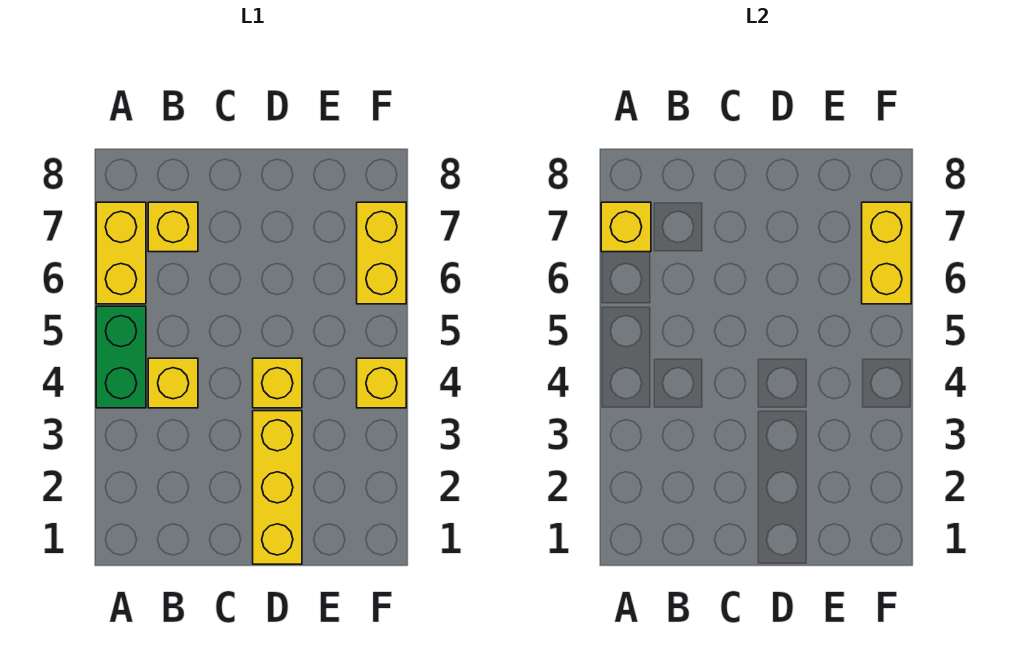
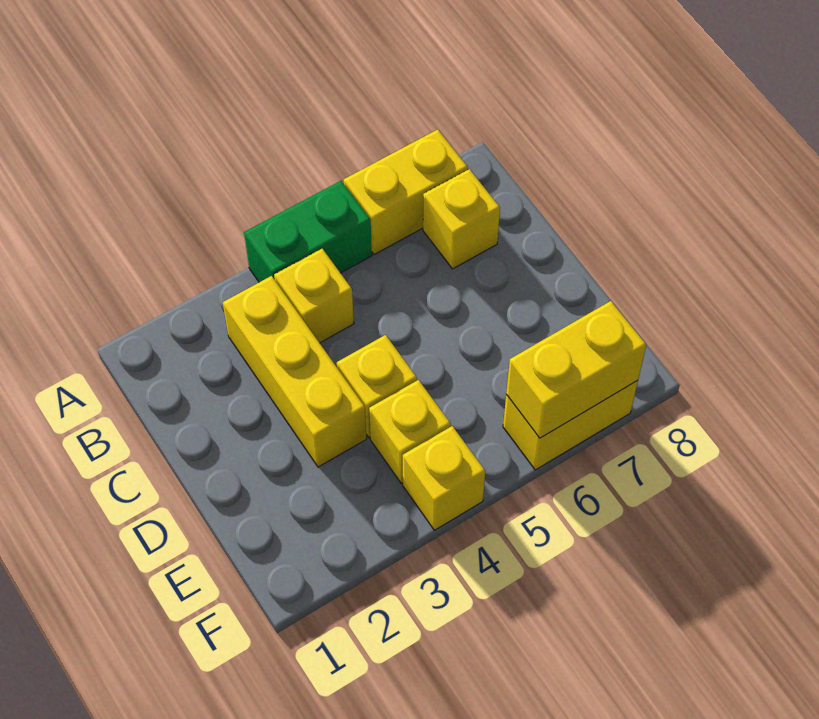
yellow brick A7 level 2 -> yellow brick E4 level 1
yellow brick D1:D3 level 1 -> yellow brick B3:D3 level 1

